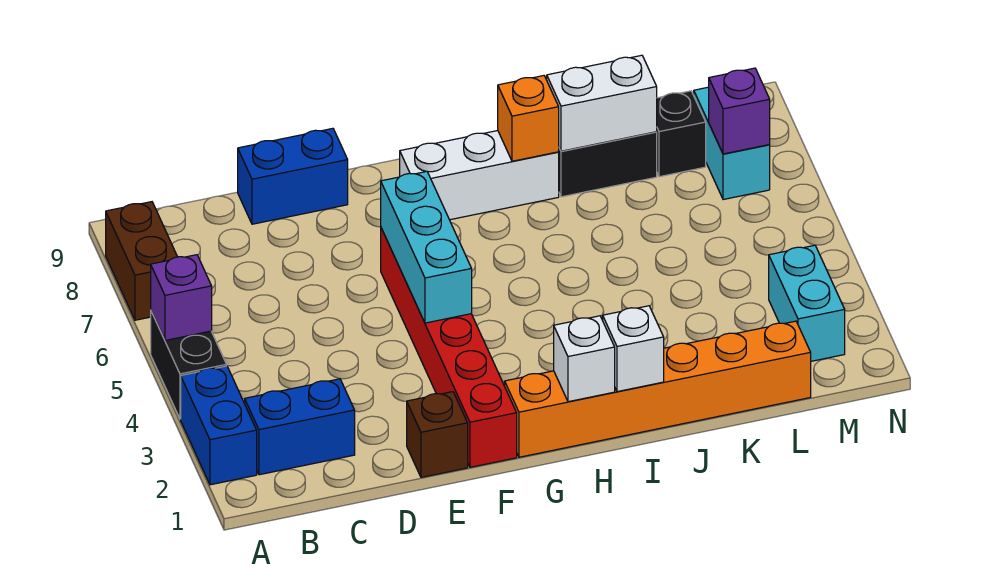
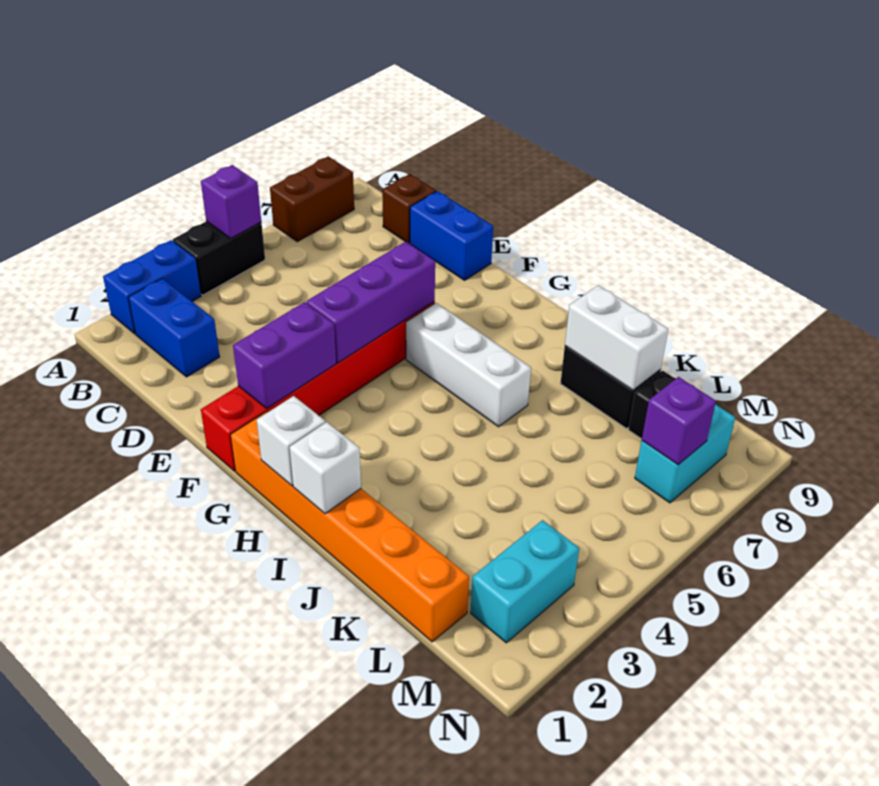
brown brick E1 level 1 -> brown brick C9 level 1
none -> purple brick F2:F3 level 2
cyan brick F4:F6 level 2 -> purple brick F4:F6 level 2
white brick G8:I8 level 1 -> white brick G6:I6 level 1
orange brick I8 level 2 -> none

